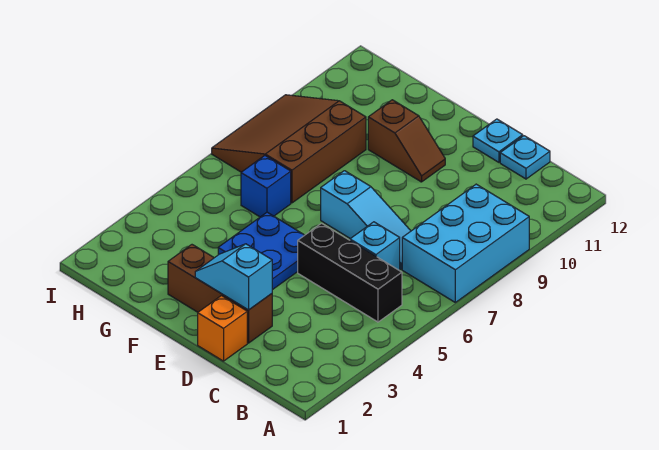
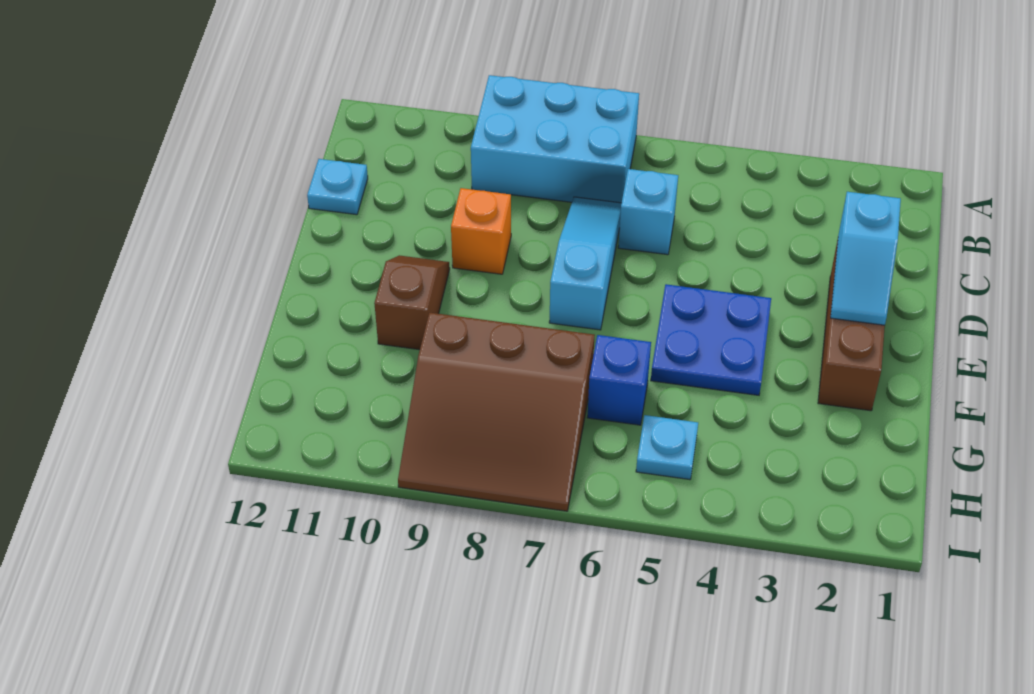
black brick B5:D5 level 1 -> none
orange brick D1 level 1 -> orange brick D9 level 1
cyan plate D12 level 1 -> cyan plate H5 level 1

